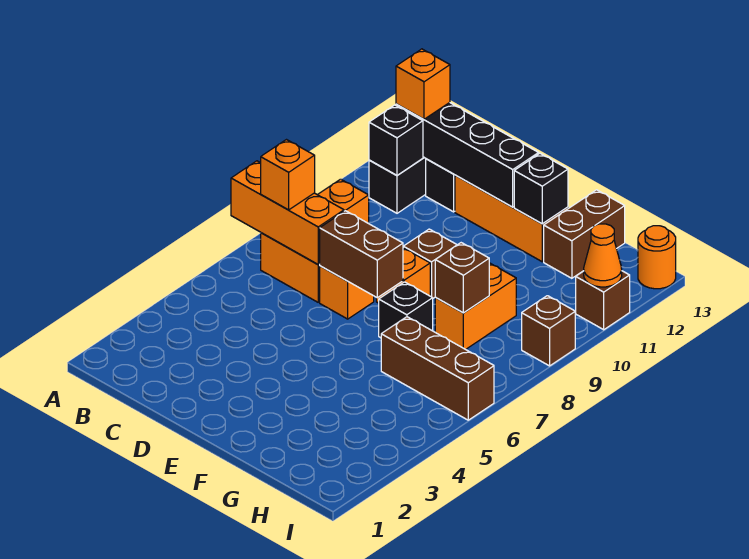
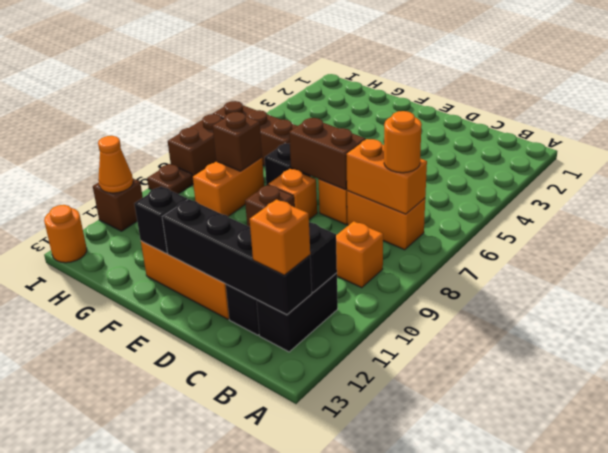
orange brick A7:C7 level 2 -> orange brick B7:C7 level 2
orange brick B7 level 3 -> orange round brick B7 level 3
brown brick G12:G13 level 1 -> brown brick I7:I8 level 1
brown brick I9 level 1 -> brown plate I9 level 1

